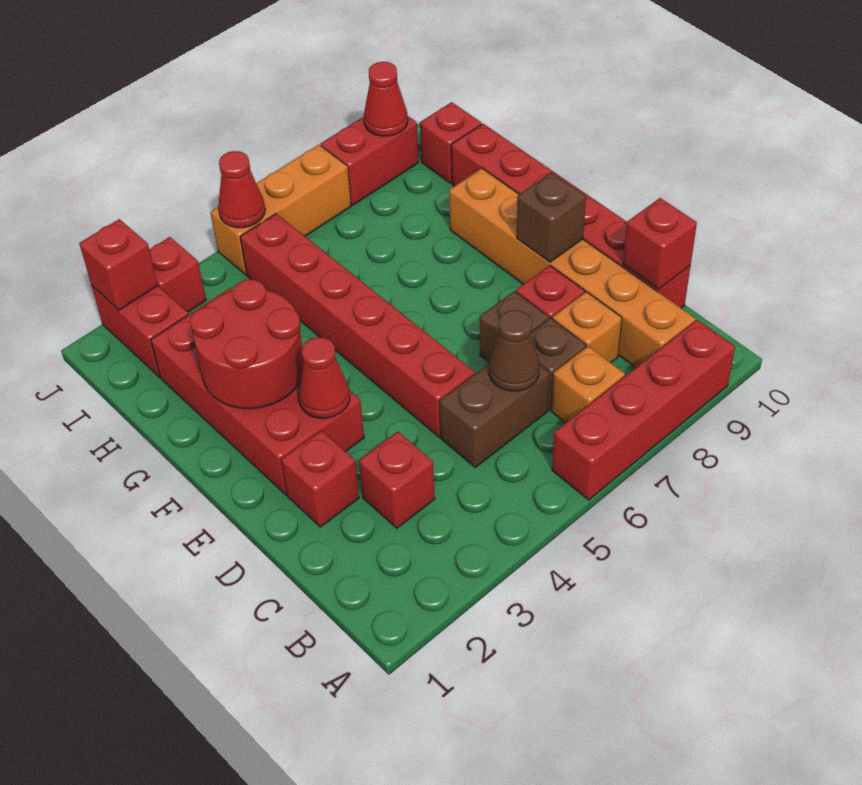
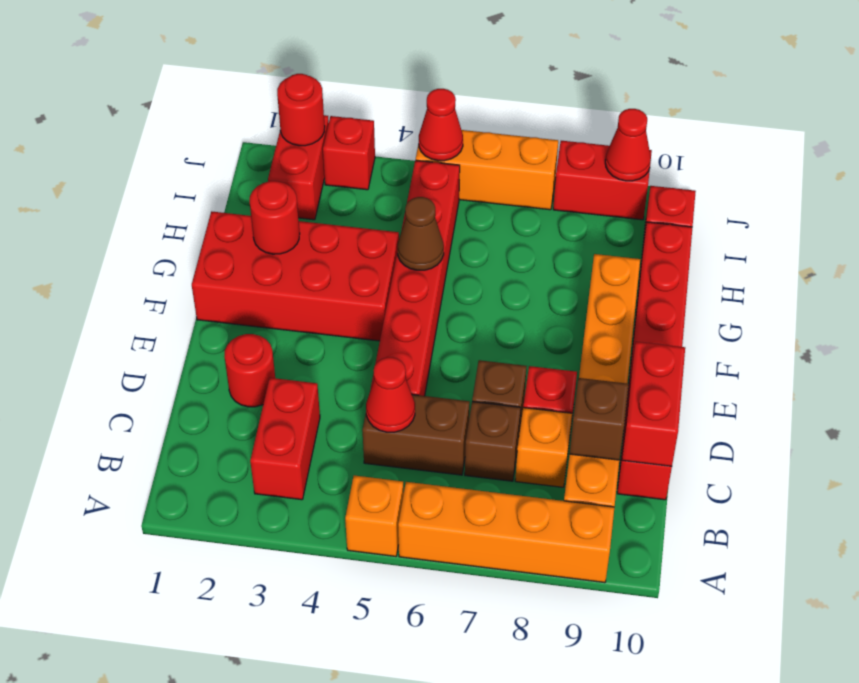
red brick A6:A9 level 1 -> orange brick A6:A9 level 1
orange brick B7 level 1 -> orange brick A5 level 1
red brick C3 level 1 -> red brick B3:C3 level 1
brown cone C6 level 2 -> brown cone G5 level 2
red brick C10 level 2 -> red brick C10:D10 level 2
red brick D2 level 1 -> red round brick D2 level 1
red brick E2:H3 level 1 -> red brick F1:G4 level 1
red cone E3 level 2 -> red cone C5 level 2
brown brick E9 level 2 -> brown brick C9 level 2
red round brick F2:G3 level 2 -> red round brick G2 level 2
red brick J2 level 2 -> red round brick J2 level 2

